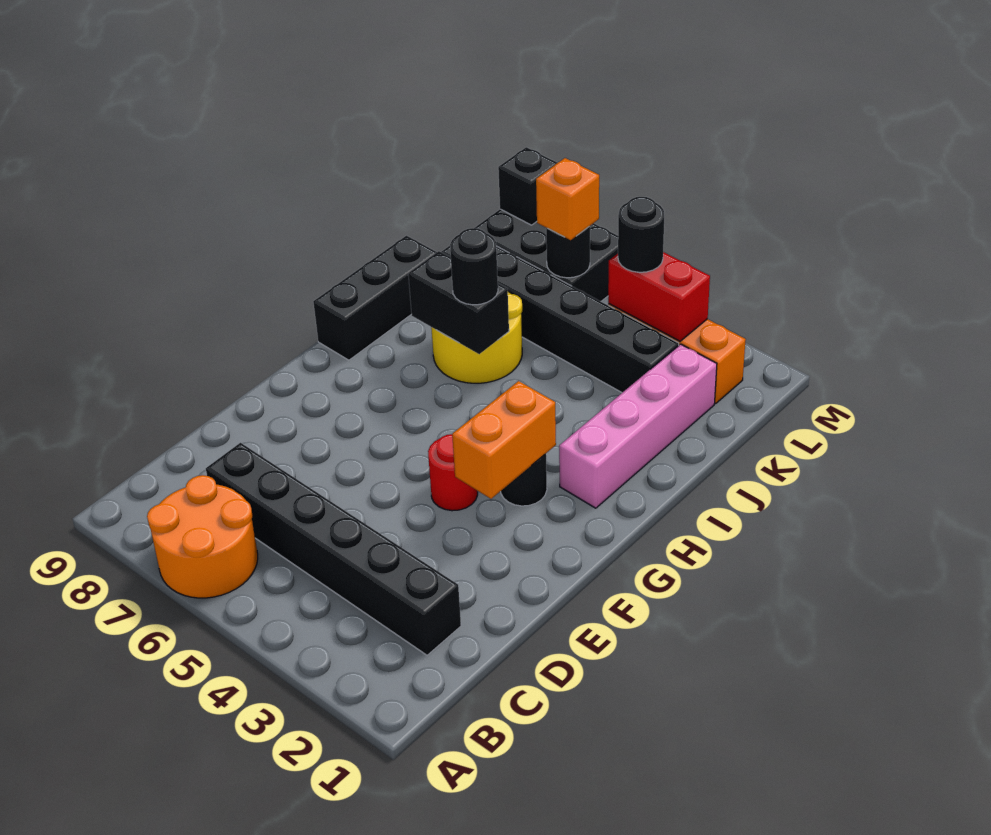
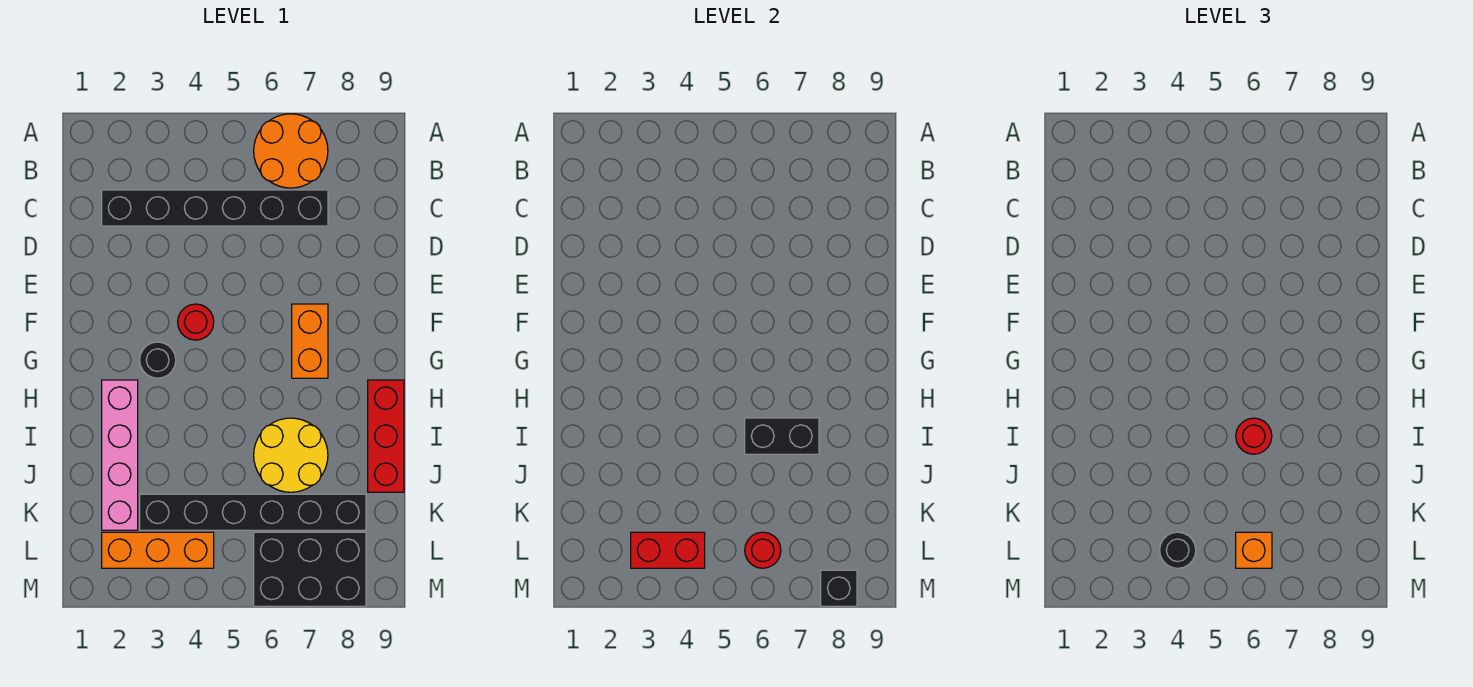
orange brick F3:G3 level 2 -> orange brick F7:G7 level 1
black brick H9:J9 level 1 -> red brick H9:J9 level 1
black round brick I6 level 3 -> red round brick I6 level 3
black round brick L6 level 2 -> red round brick L6 level 2

